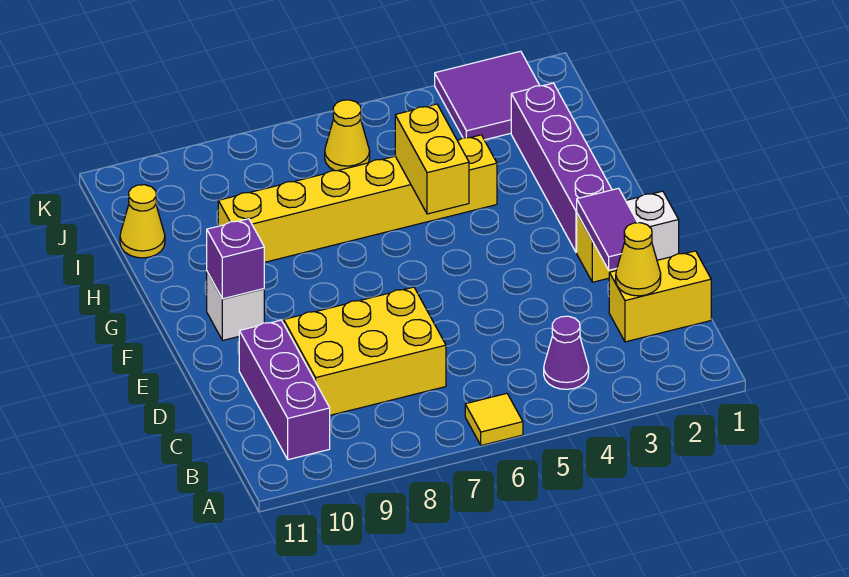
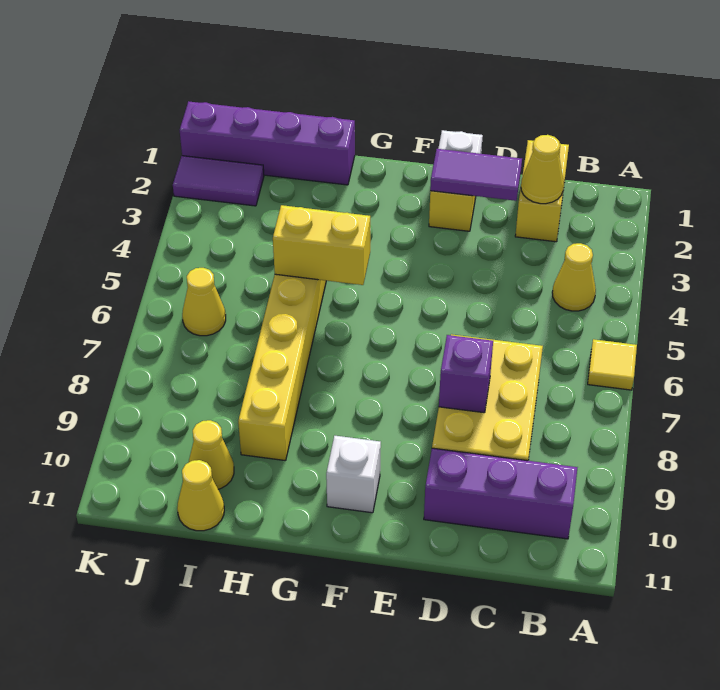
purple cone B4 level 1 -> yellow cone B4 level 1
purple brick F2:I2 level 1 -> purple brick H1:K1 level 1
purple brick F10 level 2 -> purple brick D8 level 2
none -> yellow cone I10 level 1
purple tile J2:K3 level 1 -> purple tile J2:K2 level 1

